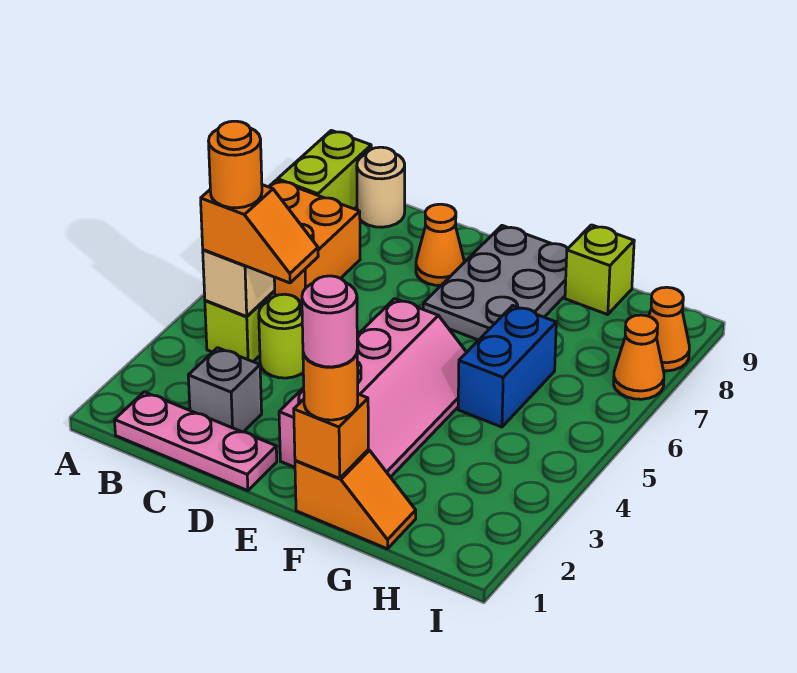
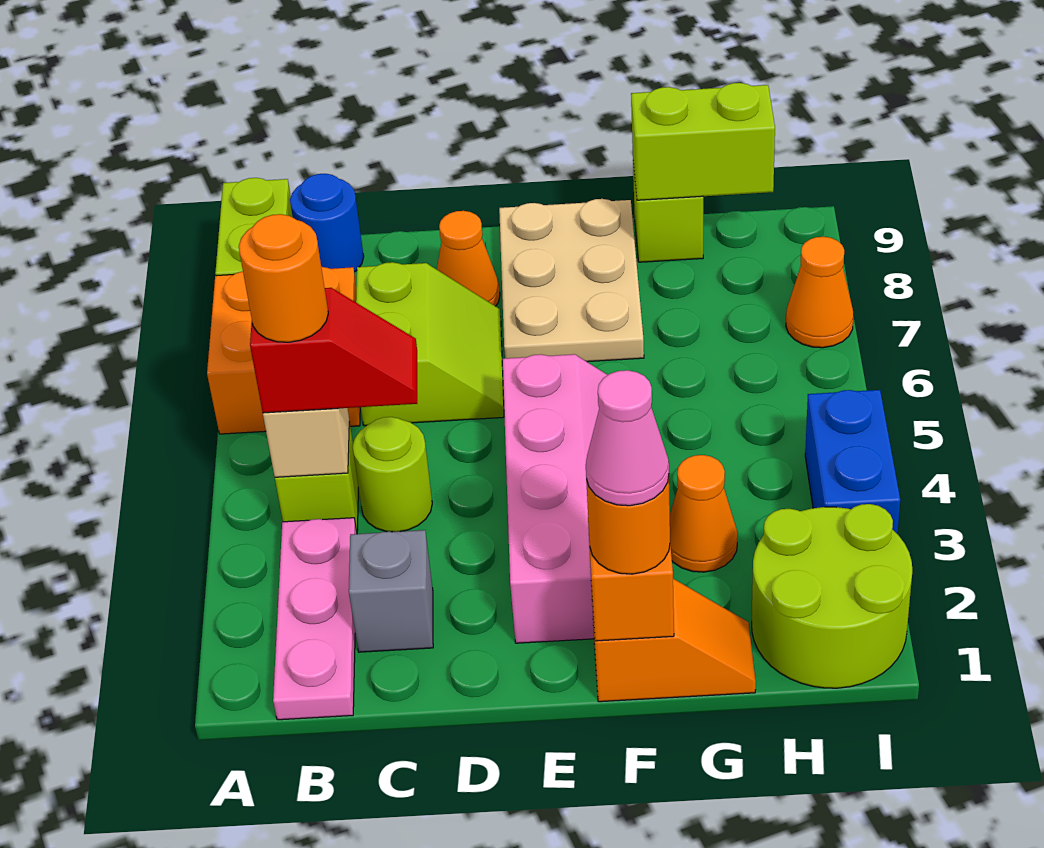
pink plate B1:D1 level 1 -> pink plate B1:B3 level 1
orange slope B4:C4 level 3 top B -> red slope B4:C4 level 3 top B
tan round brick B9 level 1 -> blue round brick B9 level 1
none -> lime slope C6:D7 level 1 top C
grey plate E7:F9 level 1 -> tan plate E7:F9 level 1
pink round brick F1 level 4 -> pink cone F1 level 4
blue brick G5:G6 level 1 -> blue brick I3:I4 level 1
none -> lime brick G9:H9 level 2
none -> lime round brick H1:I2 level 1
orange cone I8 level 1 -> orange cone G3 level 1

